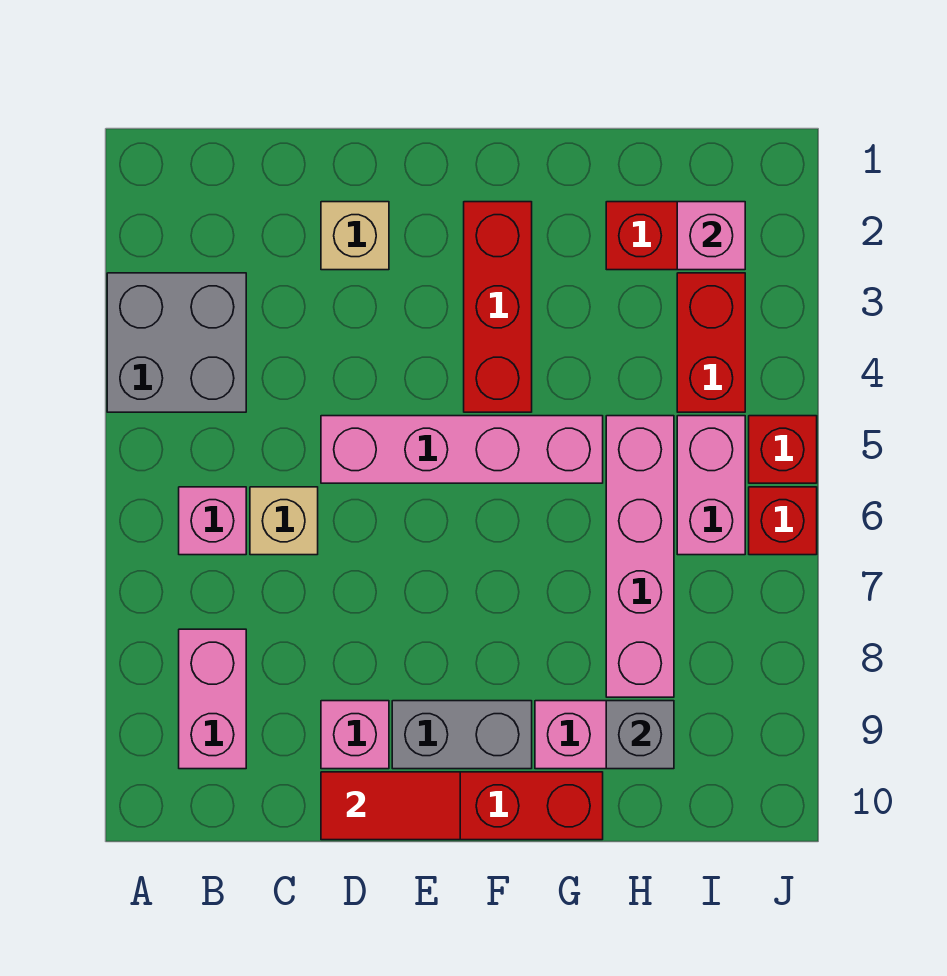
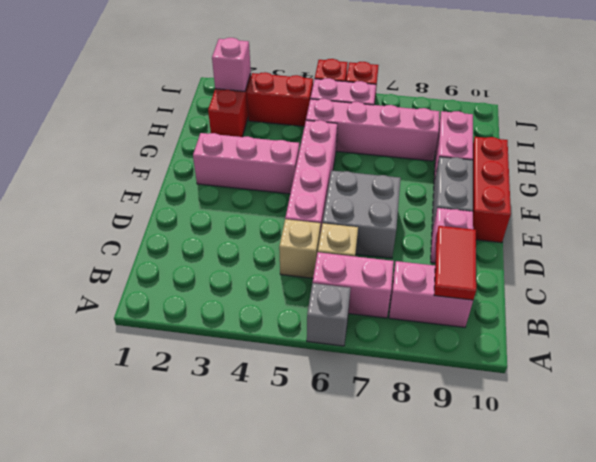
grey brick A3:B4 level 1 -> grey brick D6:E7 level 1
pink brick B6 level 1 -> pink brick B6:B7 level 1
tan brick D2 level 1 -> tan brick C5 level 1
red tile D10:E10 level 2 -> red tile B9:C9 level 2
red brick F2:F4 level 1 -> pink brick F2:F4 level 1
grey brick H9 level 2 -> grey brick A6 level 1

